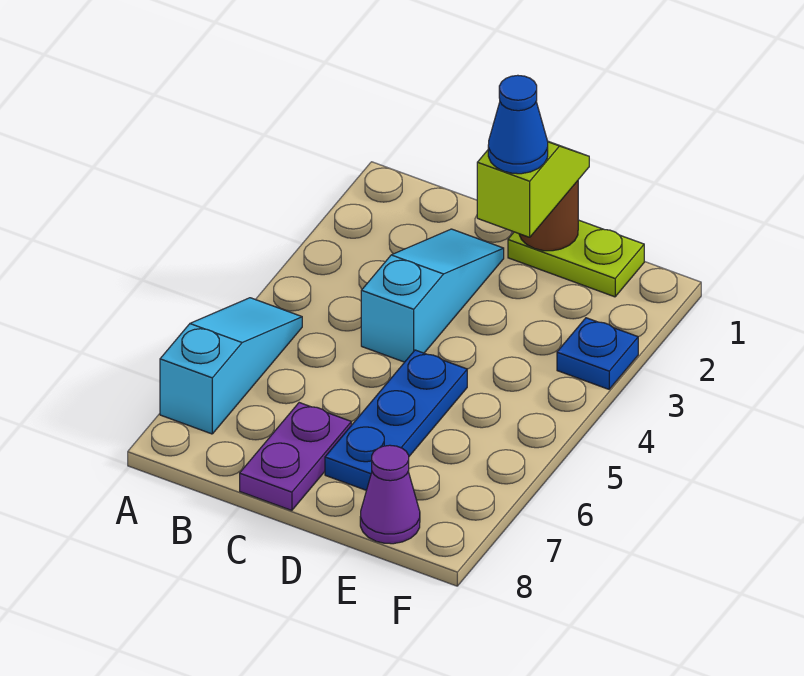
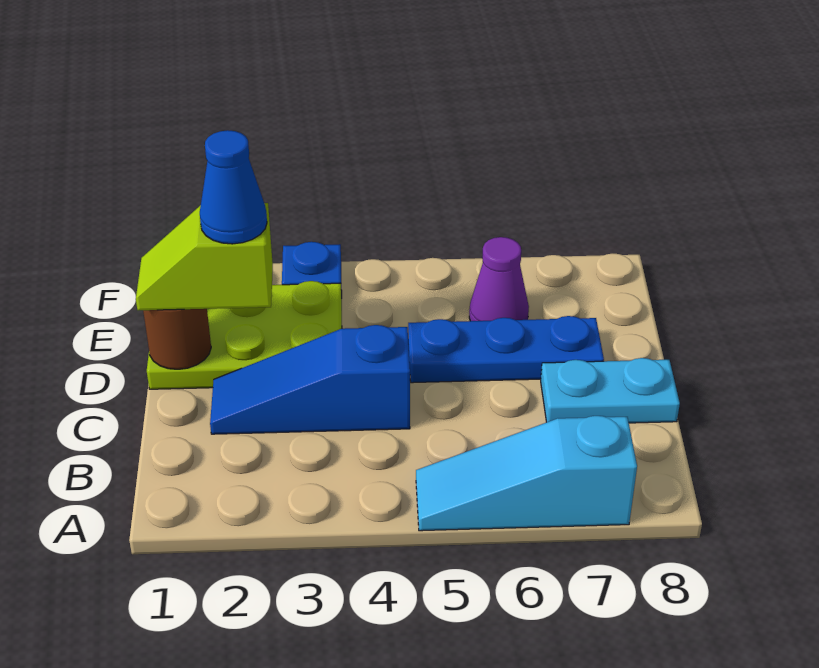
cyan slope C2:C4 level 1 top 4 -> blue slope C2:C4 level 1 top 4
purple plate C7:C8 level 1 -> cyan plate C7:C8 level 1
lime plate D1:E1 level 1 -> lime plate D1:E3 level 1
purple cone E8 level 1 -> purple cone E6 level 1

